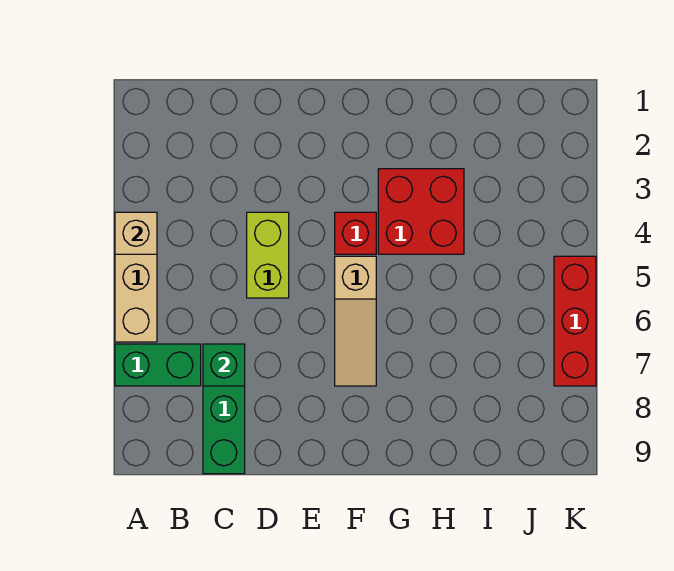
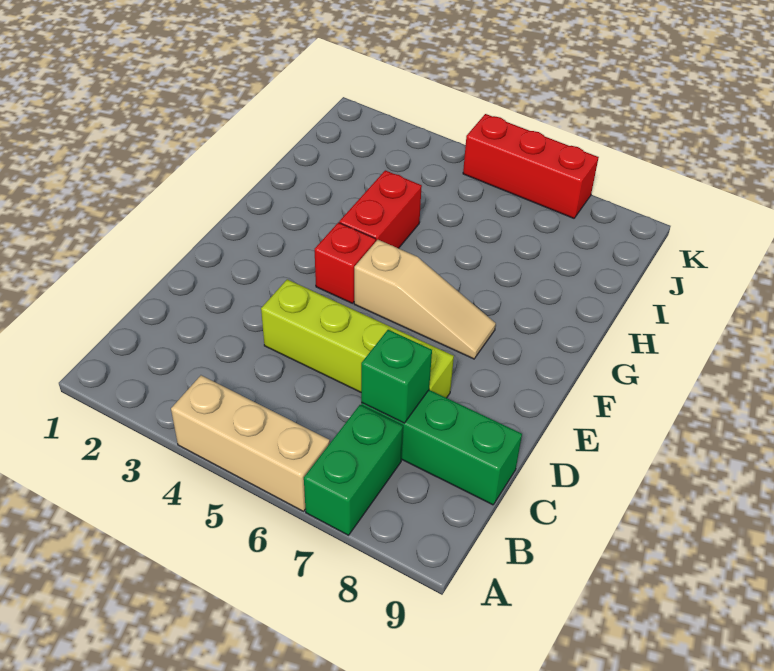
tan brick A4 level 2 -> none
lime brick D4:D5 level 1 -> lime brick D4:D7 level 1
red brick G3:H4 level 1 -> red brick G4:H4 level 1

